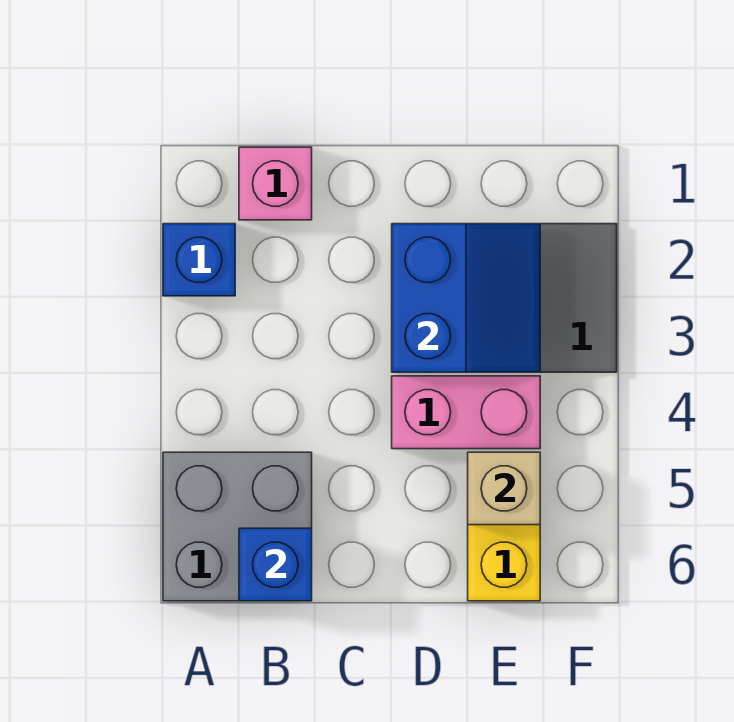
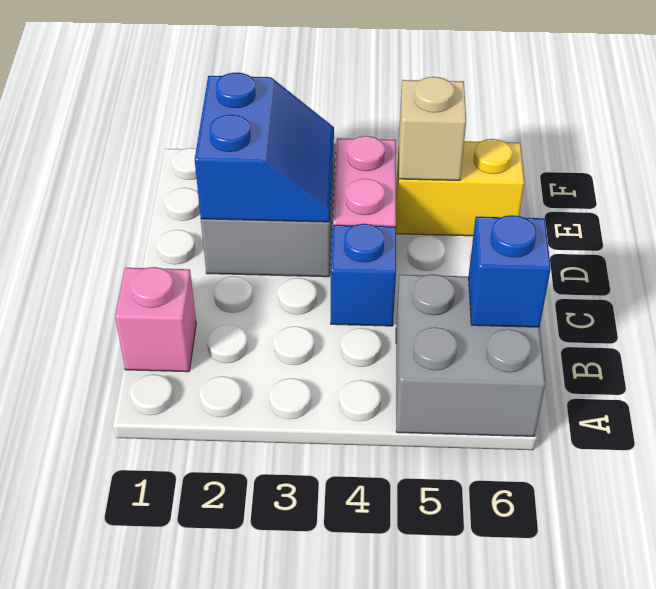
blue brick A2 level 1 -> blue brick C4 level 1
blue slope D2:E3 level 2 top D -> blue slope D2:E3 level 2 top 2

